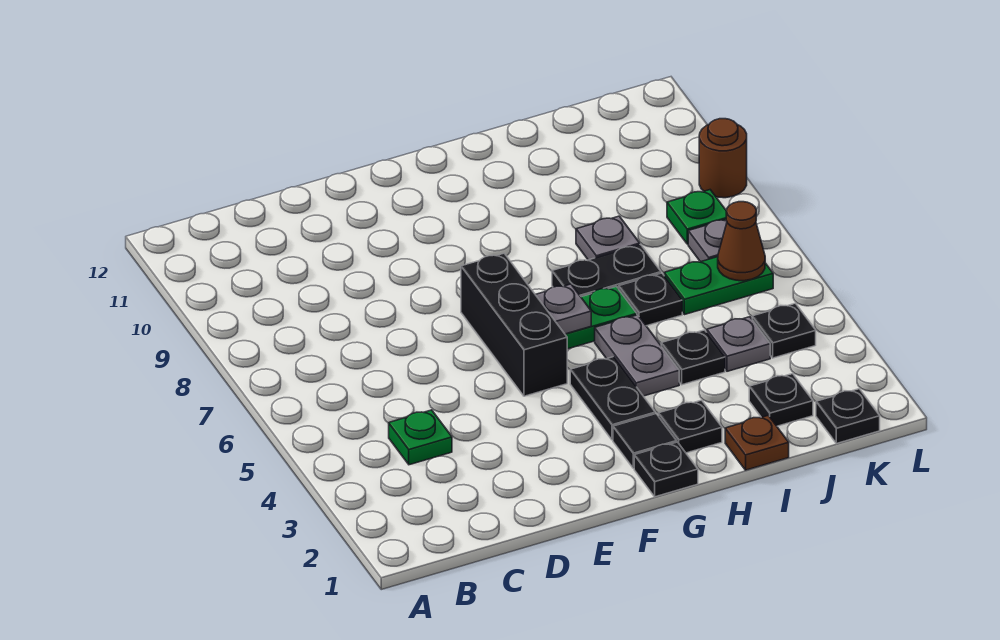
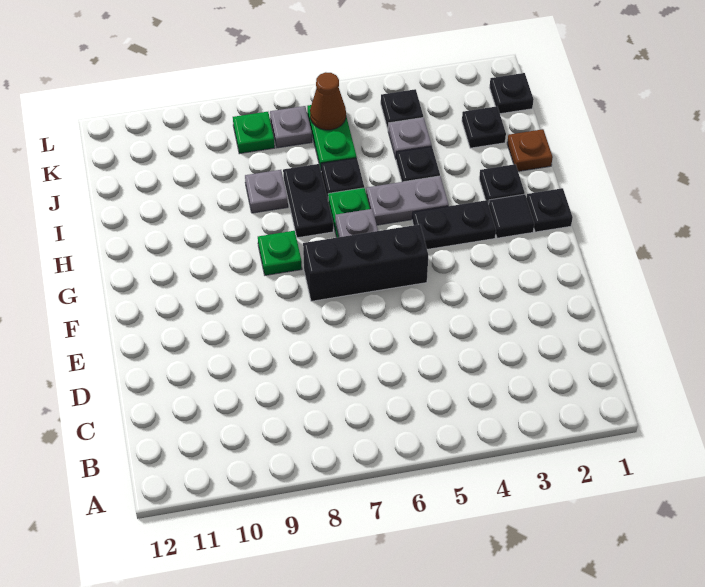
green plate C4 level 1 -> green plate G8 level 1
brown round brick L9 level 1 -> none

